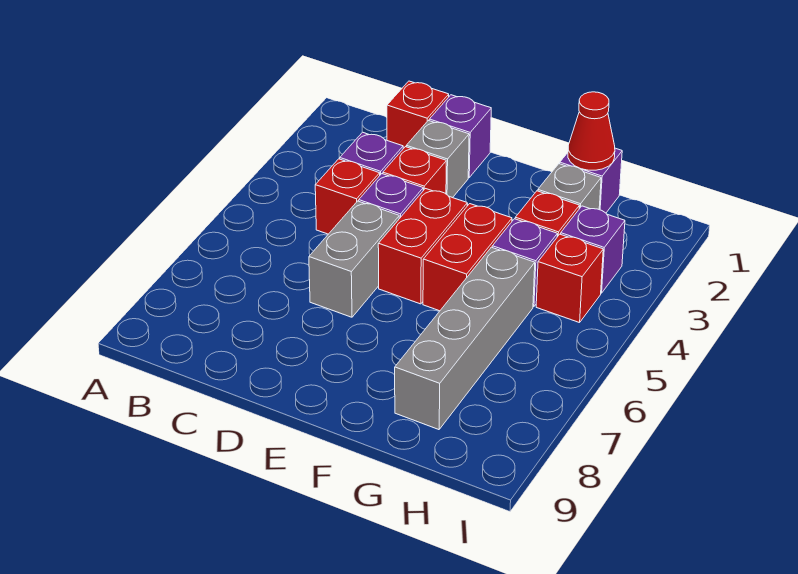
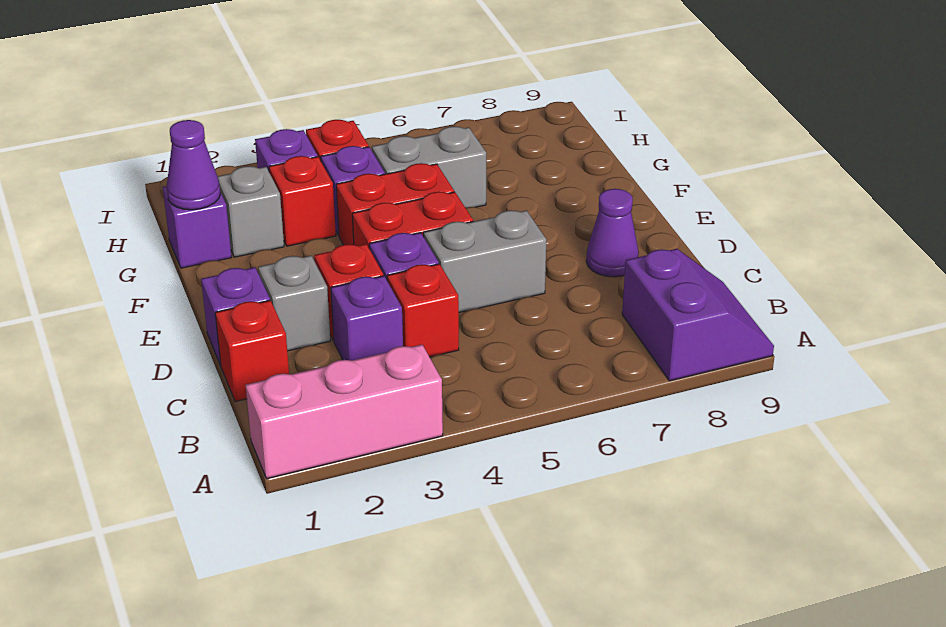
none -> pink brick A1:A3 level 1
none -> purple slope A8:B9 level 1 top 8
none -> purple cone D8 level 1
red cone G1 level 2 -> purple cone G1 level 2
grey brick G5:G8 level 1 -> grey brick G5:G6 level 1

